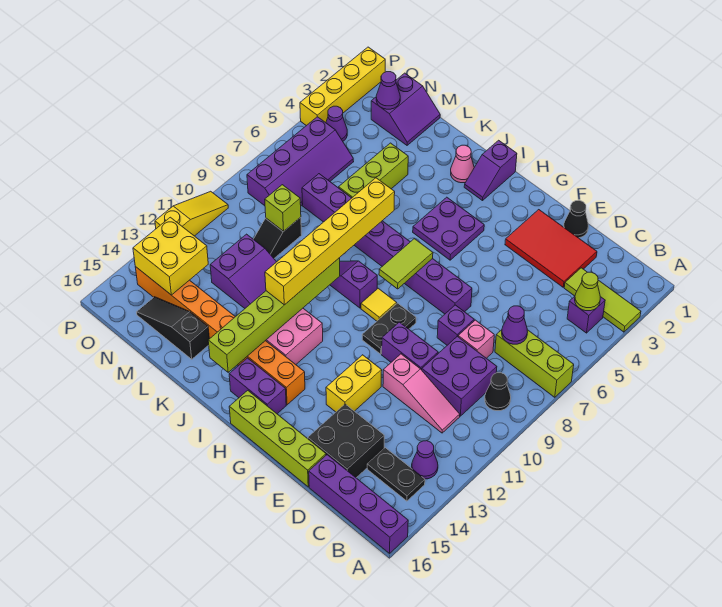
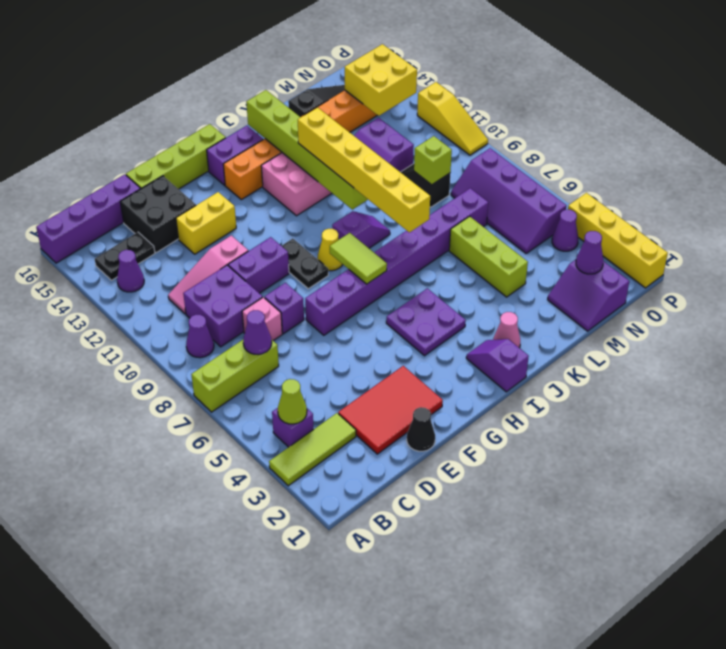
black cone B9 level 1 -> purple cone B9 level 1
yellow brick F12:F13 level 1 -> yellow brick E13:F13 level 1
yellow tile H9 level 1 -> yellow cone H9 level 1

